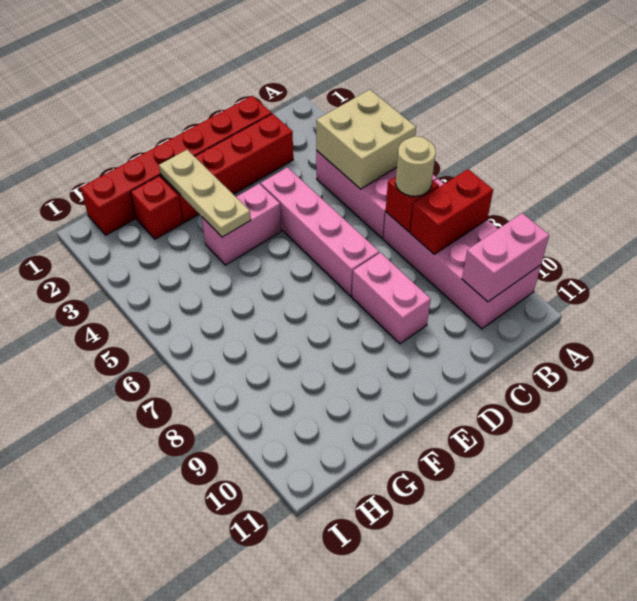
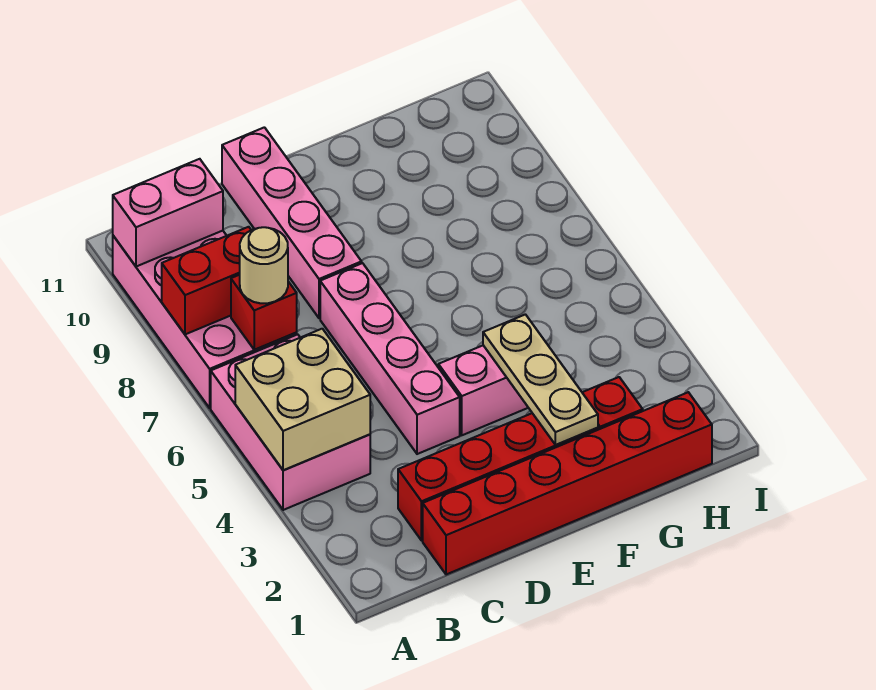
pink brick D8:D9 level 1 -> pink brick D8:D11 level 1

